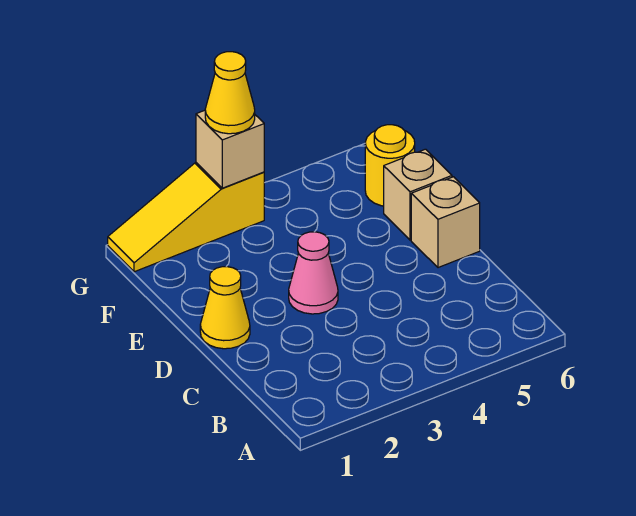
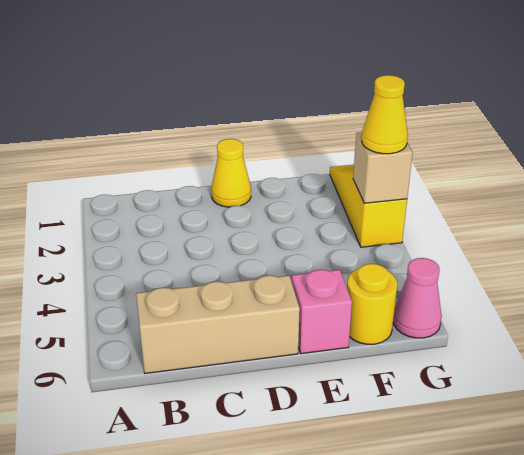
pink cone D3 level 1 -> pink cone G6 level 1
tan brick D6 level 1 -> tan brick B6:D6 level 1
tan brick E6 level 1 -> pink brick E6 level 1

